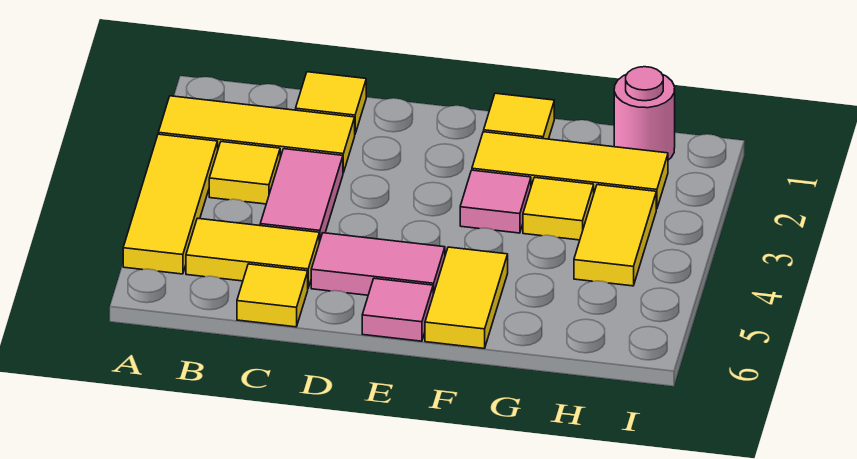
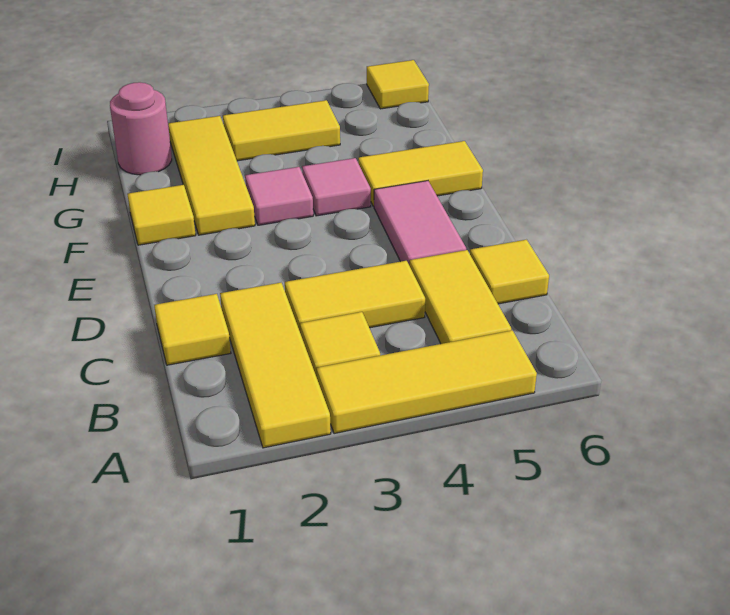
pink tile C3:C4 level 1 -> yellow tile C3:C4 level 1
pink tile E6 level 1 -> pink tile F4 level 1
yellow tile G3 level 1 -> yellow tile I6 level 1

